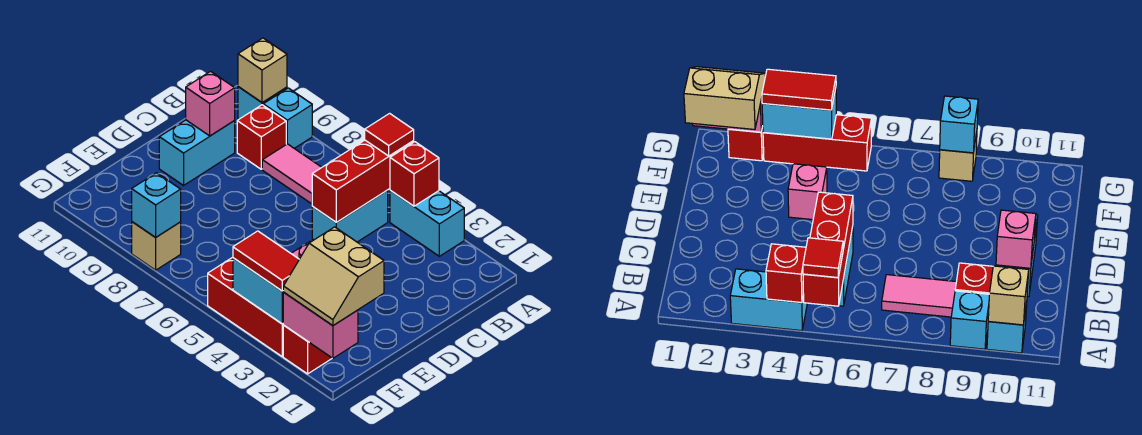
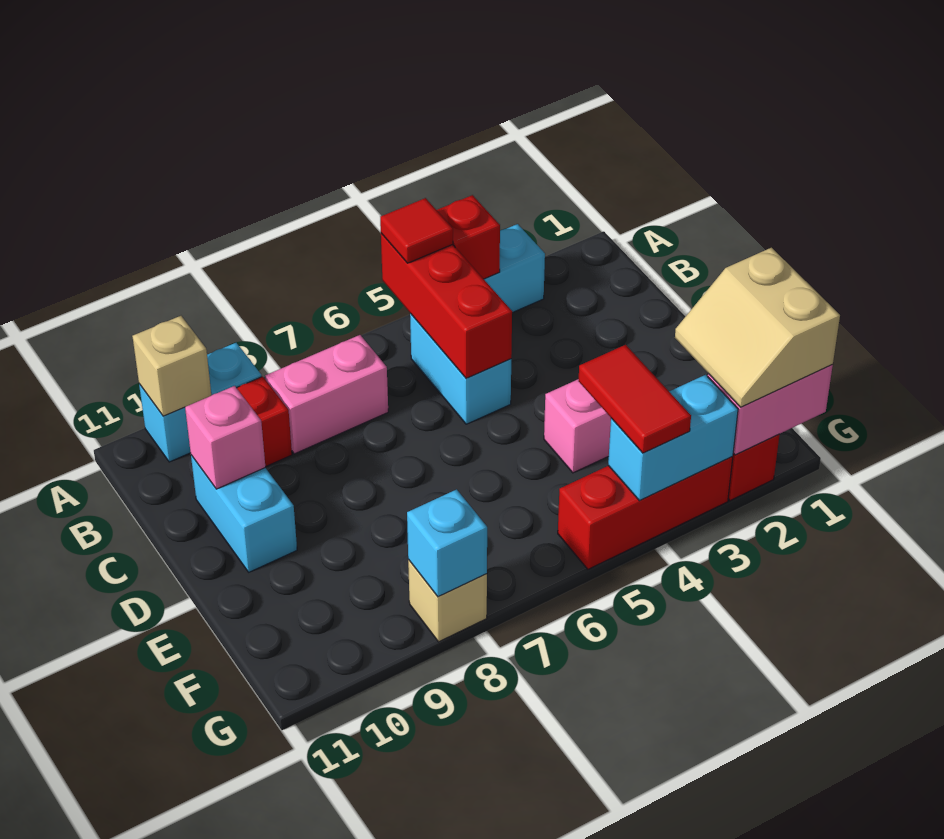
pink tile B7:B8 level 1 -> pink brick B7:B8 level 1
tan slope F1:G2 level 3 top F -> tan slope F1:G2 level 3 top 1
red tile G3:G4 level 3 -> red tile F4:G4 level 3

